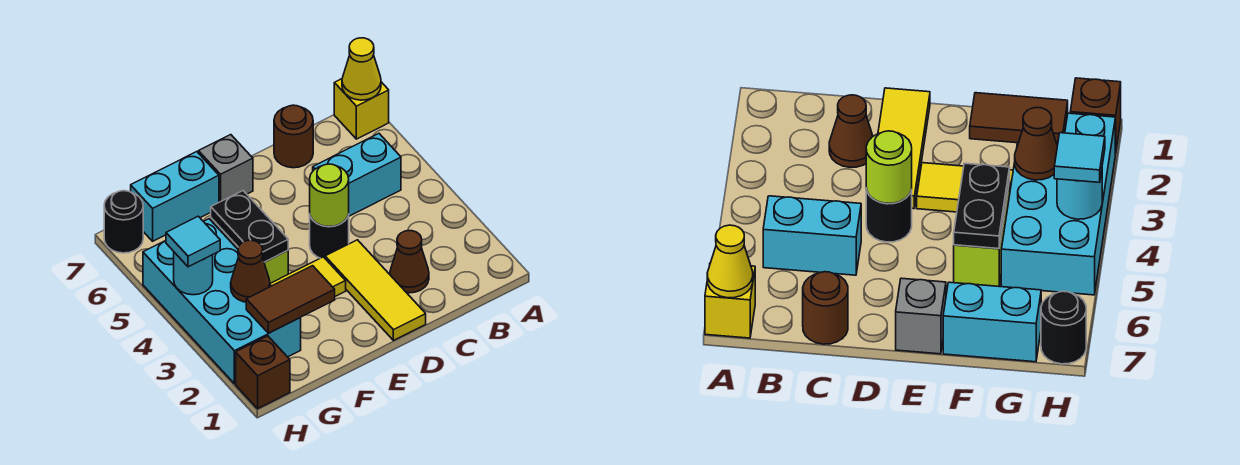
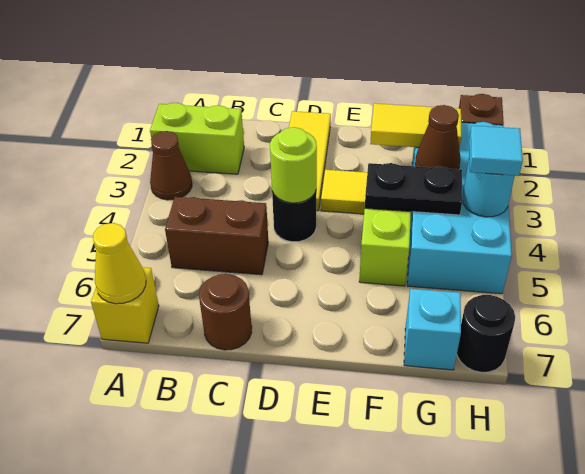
none -> lime brick A2:B2 level 1
cyan brick B5:C5 level 1 -> brown brick B5:C5 level 1
brown cone C2 level 1 -> brown cone A3 level 1
grey brick E7 level 1 -> none
brown tile F2:G2 level 2 -> yellow tile F2:G2 level 2
black plate F4:F5 level 2 -> black plate F4:G4 level 2
cyan brick F7:G7 level 1 -> cyan brick G7 level 1

